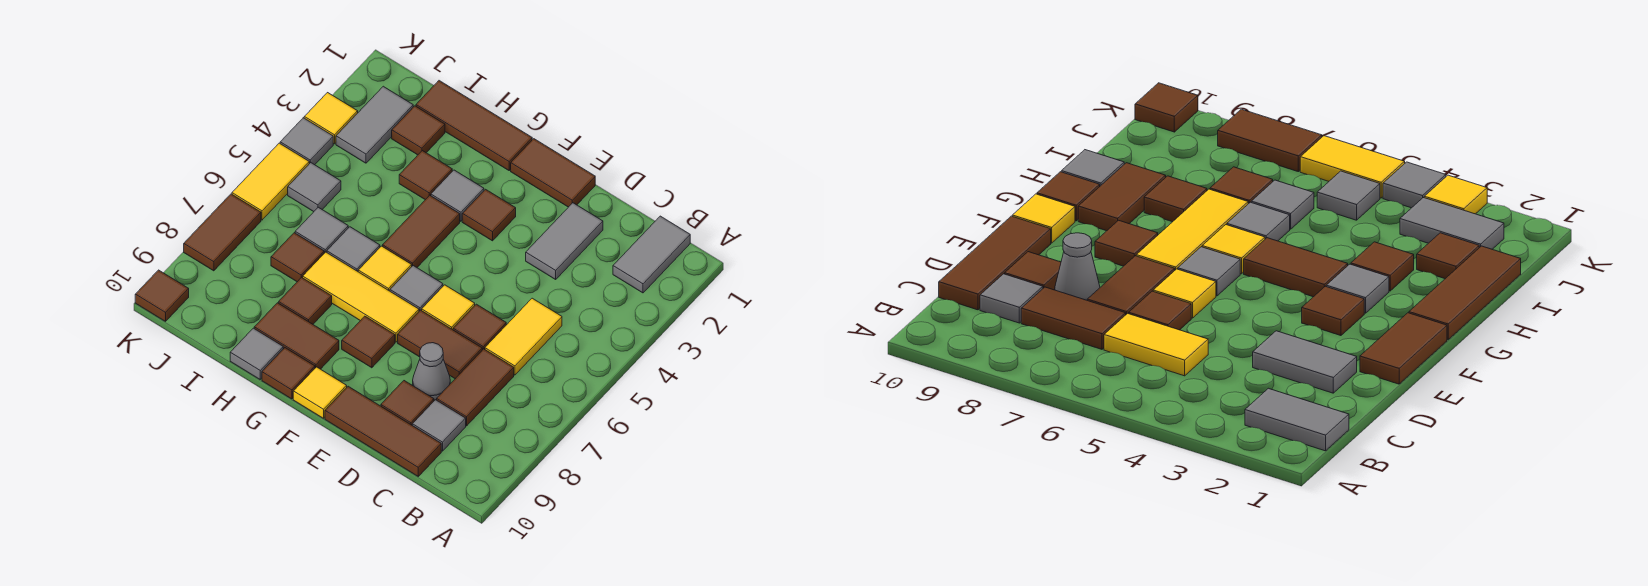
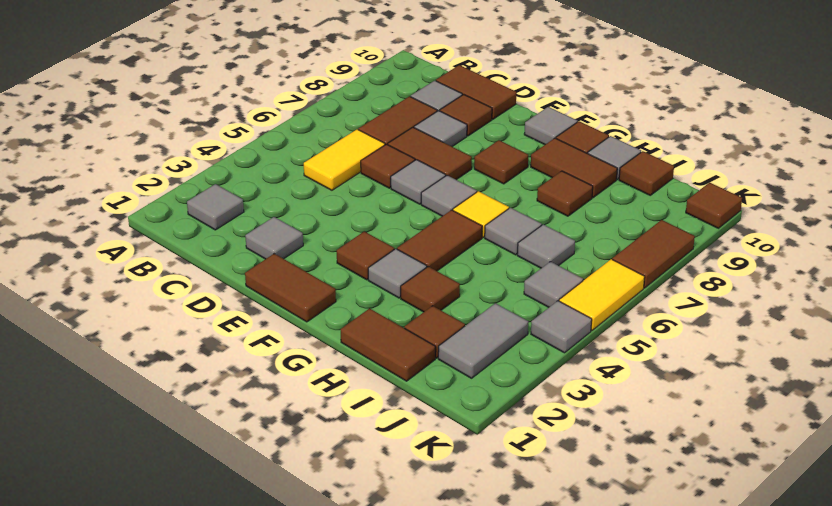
grey tile B1:B2 level 1 -> grey tile B2 level 1
brown tile C10:E10 level 1 -> brown tile C10:D10 level 1
grey tile D2:D3 level 1 -> grey tile D2 level 1
grey cone D8 level 1 -> grey tile D8 level 1
yellow tile E6 level 1 -> grey tile E6 level 1
yellow tile F7:H7 level 1 -> none
yellow tile F10 level 1 -> grey tile F10 level 1
brown tile G1:I1 level 1 -> brown tile H1:I1 level 1
brown tile I7 level 1 -> brown tile I10 level 1
yellow tile K3 level 1 -> none

